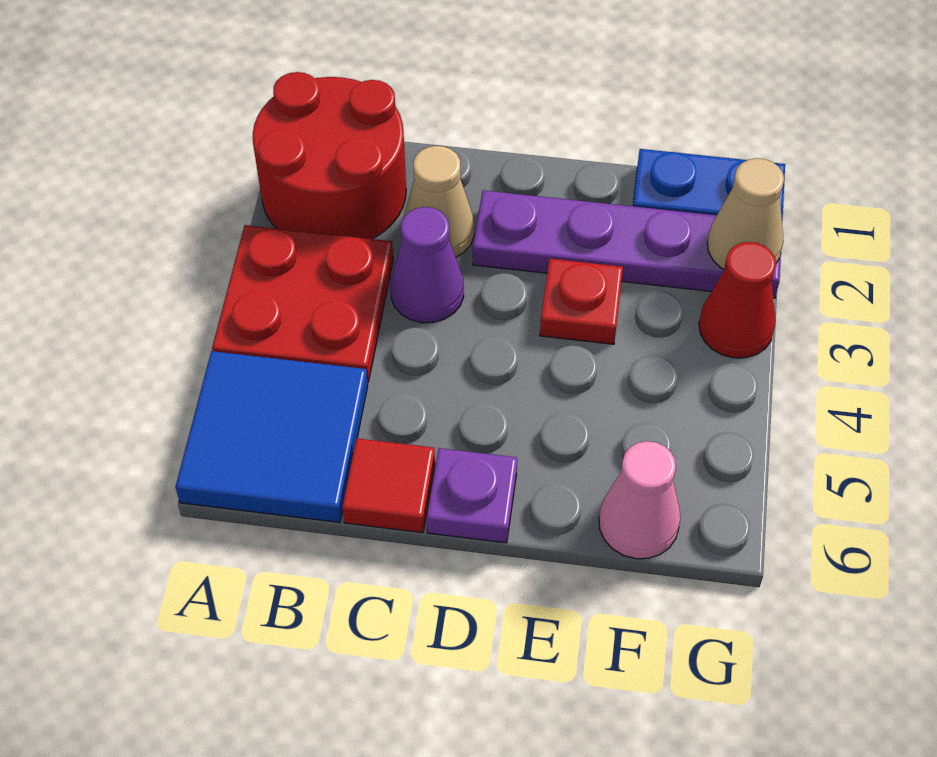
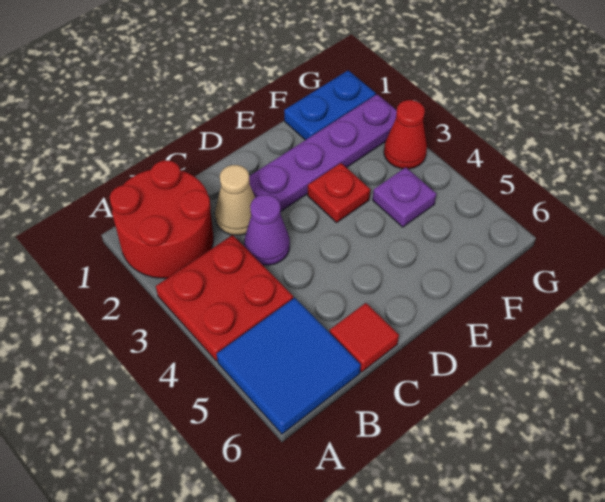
purple plate D6 level 1 -> purple plate F4 level 1
pink cone F6 level 1 -> none
tan cone G2 level 2 -> none

